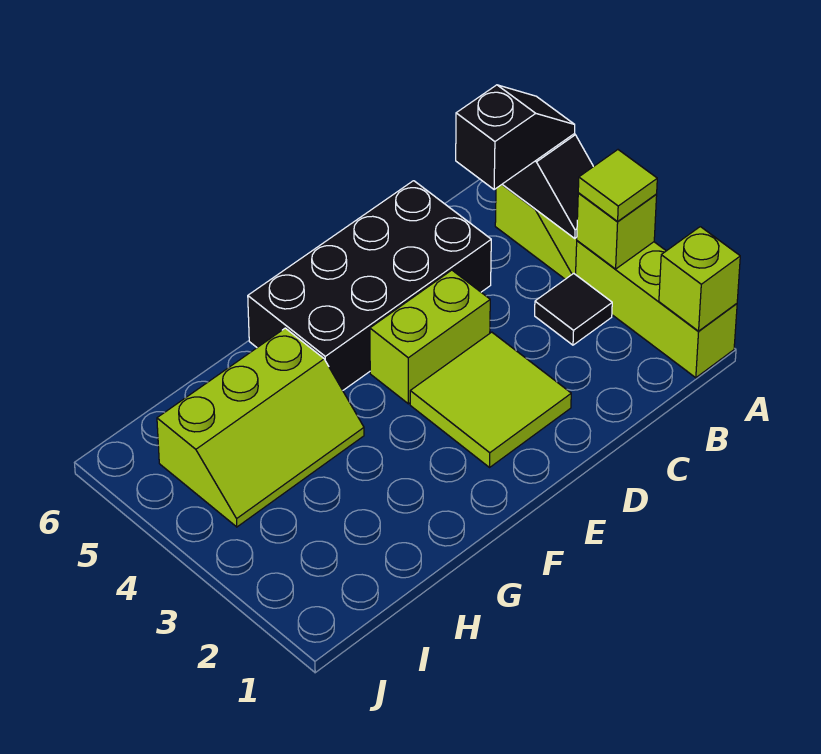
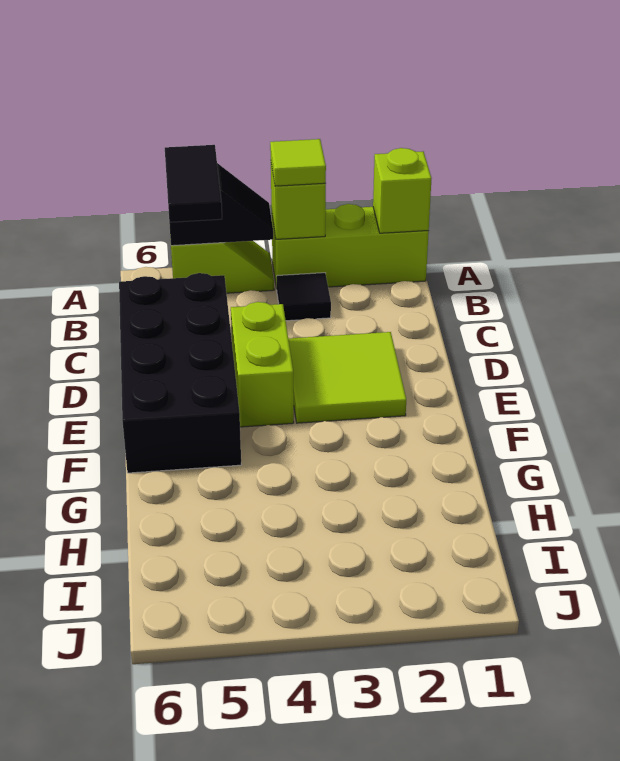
black slope A5:B5 level 3 top B -> black tile A5:B5 level 3
lime slope G4:I5 level 1 top 5 -> none

